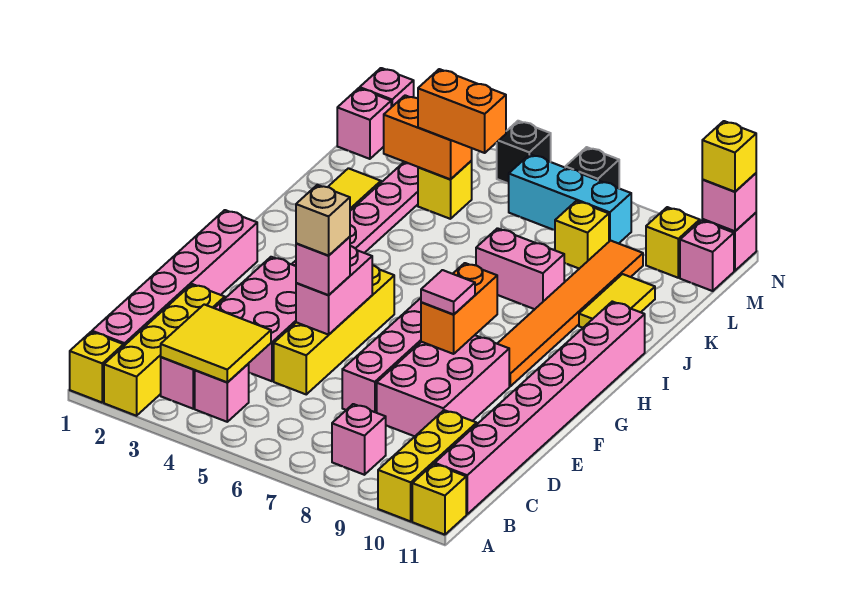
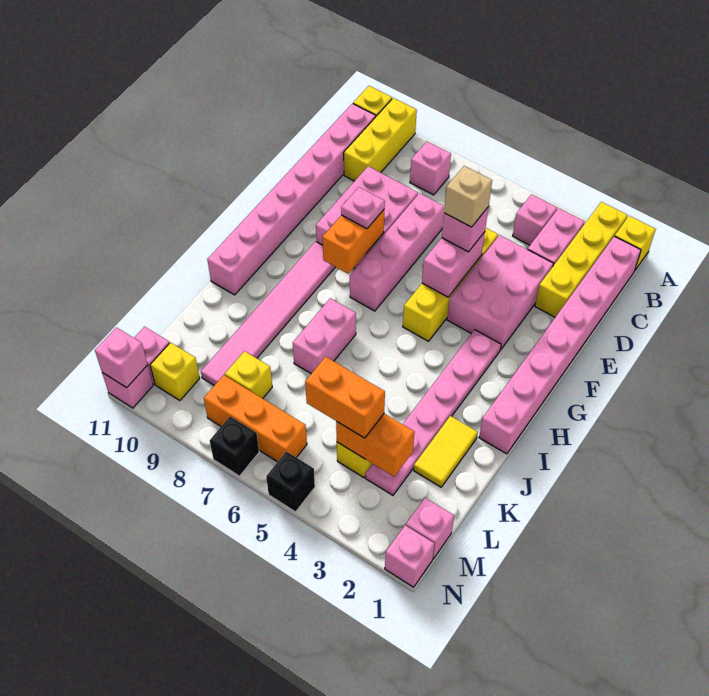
pink brick B1:G1 level 1 -> pink brick B1:I1 level 1
yellow tile B3:C4 level 2 -> none
pink tile F8 level 3 -> pink plate F8 level 3
orange tile G9:L9 level 1 -> pink tile G9:L9 level 1
pink brick J7:J8 level 1 -> pink brick I7:J7 level 1
yellow tile J10:K10 level 1 -> none
cyan brick M6:M8 level 1 -> orange brick M6:M8 level 1
yellow brick N11 level 3 -> none

